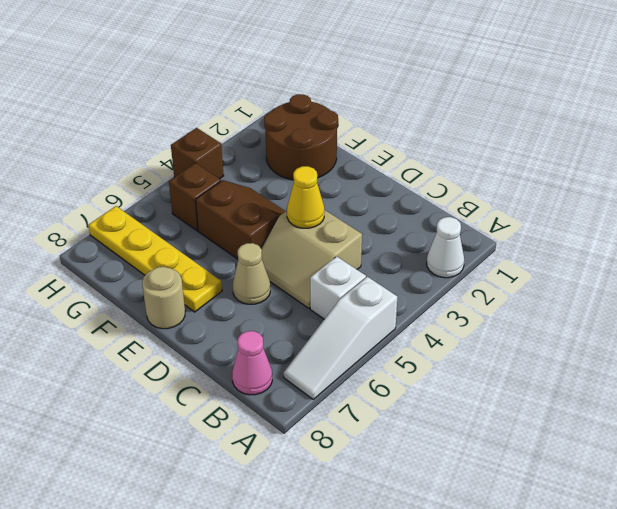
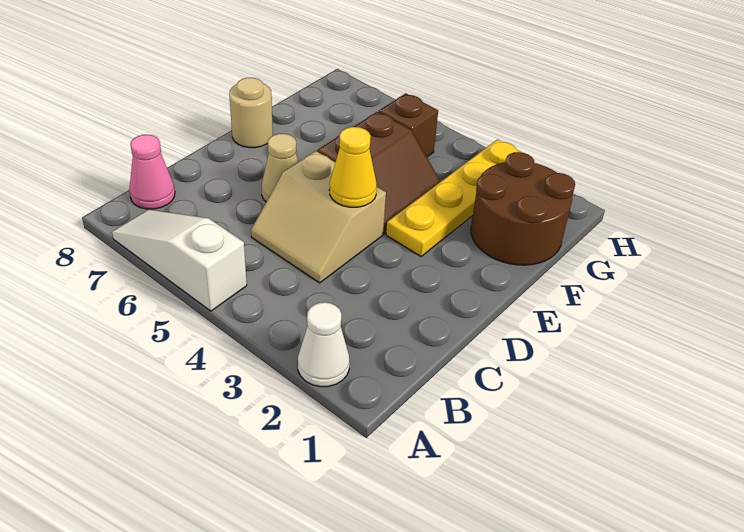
white brick B5 level 1 -> none
tan slope C4:D5 level 1 top 4 -> tan slope C4:D5 level 1 top D
yellow plate E7:H7 level 1 -> yellow plate E3:H3 level 1
brown brick H4 level 1 -> none

